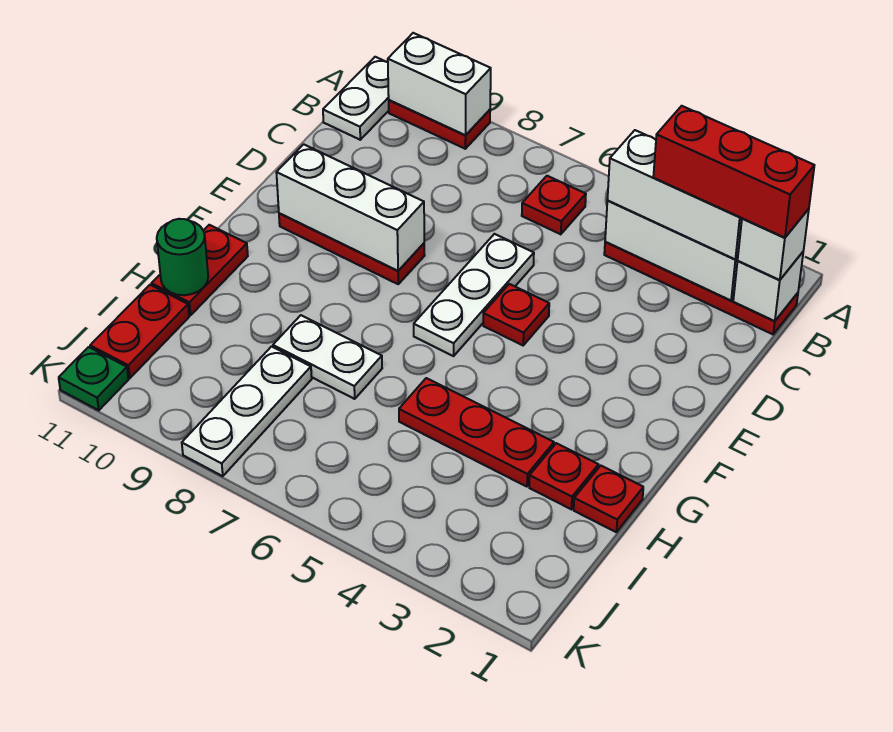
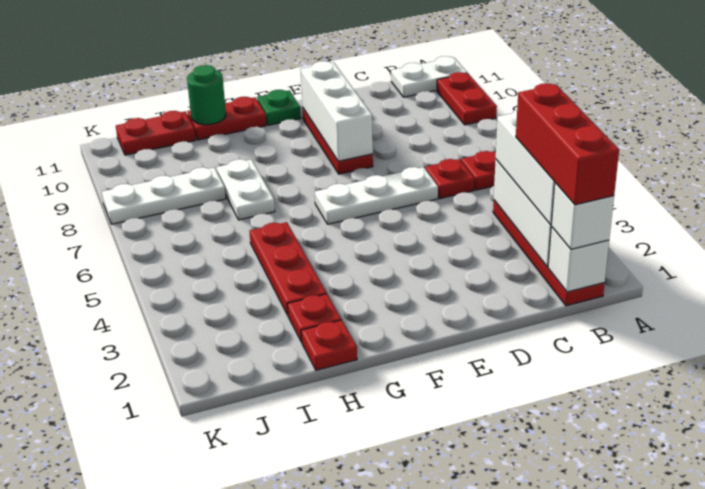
white brick A9:A10 level 2 -> none
red plate E5 level 1 -> red plate C6 level 1
green plate K11 level 1 -> green plate F11 level 1

